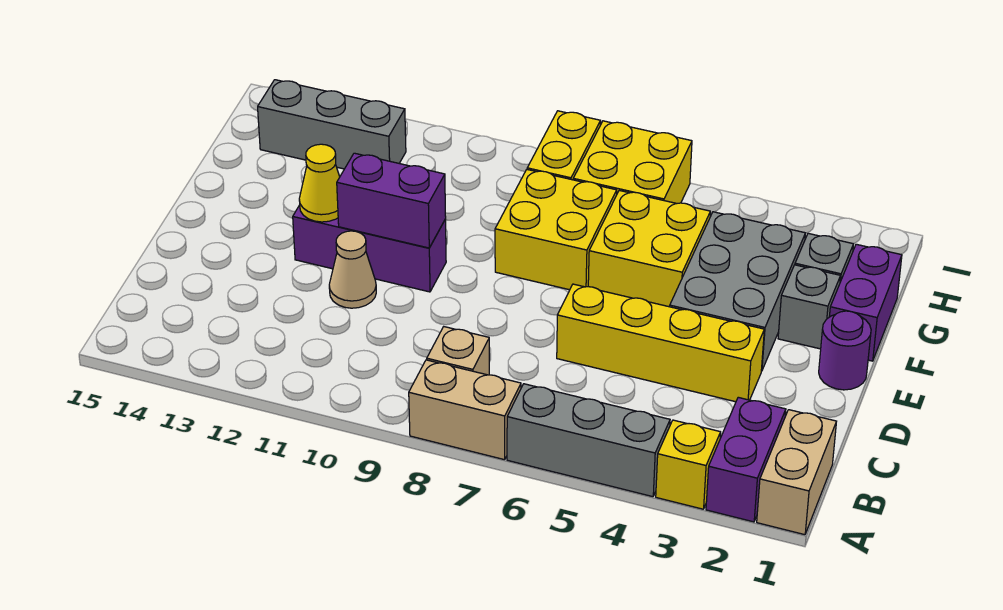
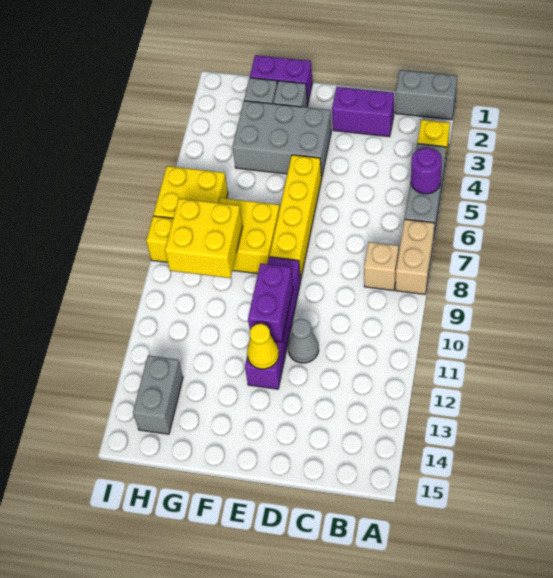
tan brick A1:B1 level 1 -> grey brick A1:B1 level 1
purple brick A2:B2 level 1 -> purple brick C2:D2 level 1
yellow brick D3:D6 level 1 -> yellow brick E5:E8 level 1
tan cone D11 level 1 -> grey cone D11 level 1
purple round brick E1 level 1 -> purple round brick A5 level 2
purple brick E10:E12 level 1 -> purple brick E9:E12 level 1
yellow brick F5:G6 level 1 -> yellow brick G8:H9 level 2
grey brick H12:H14 level 1 -> grey brick H13:H14 level 1

